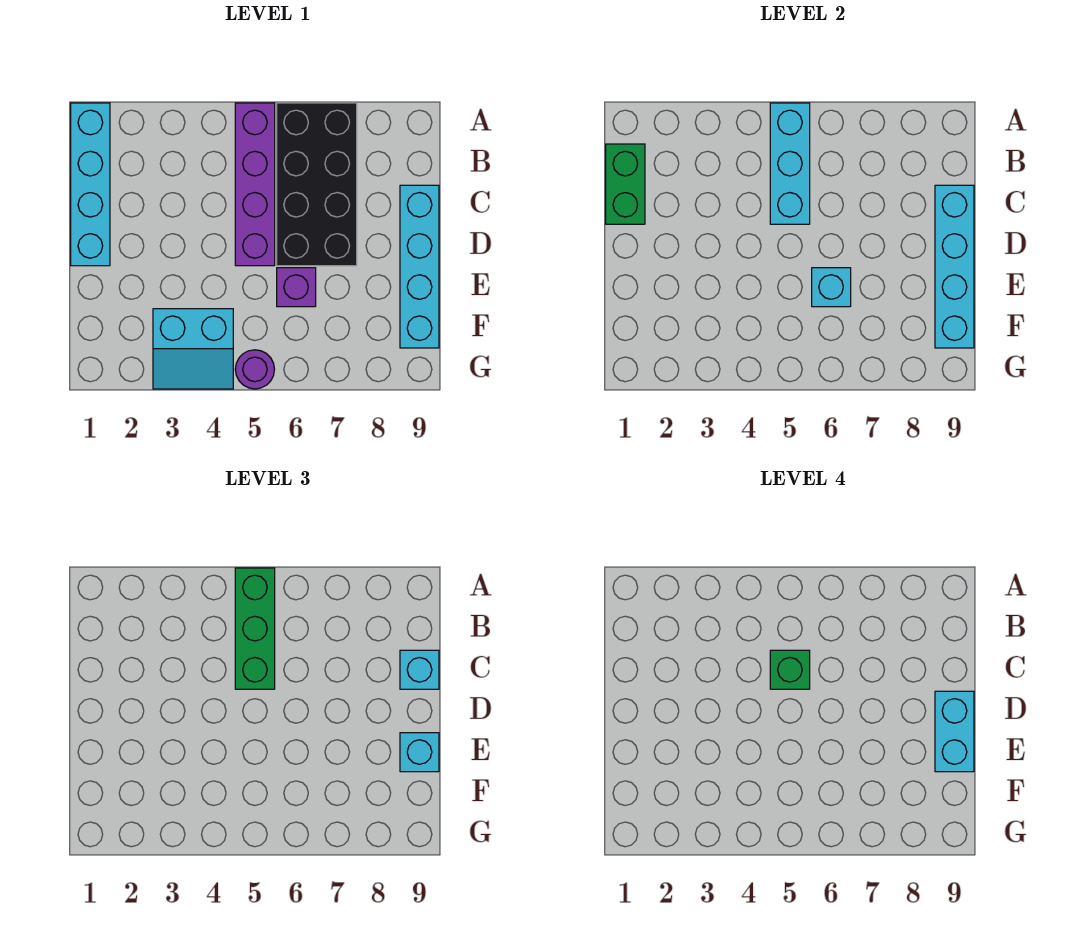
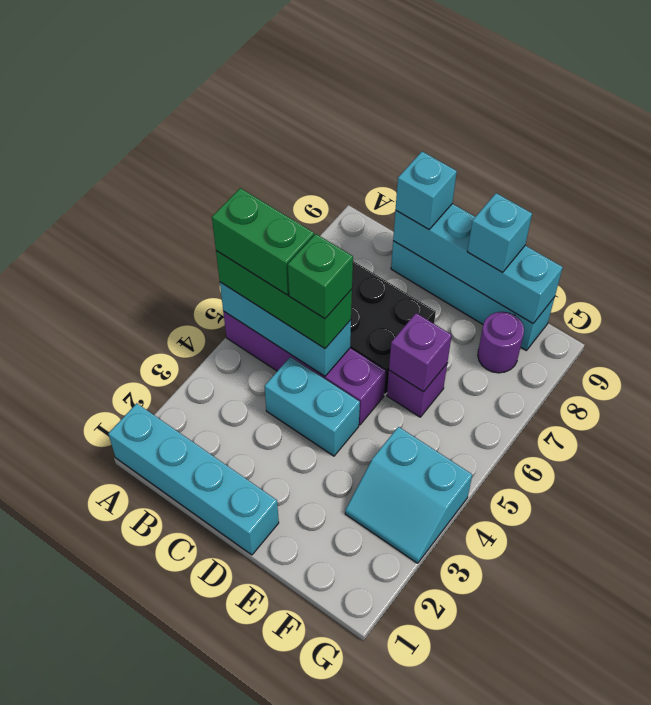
green brick B1:C1 level 2 -> green brick A5:B5 level 4
cyan brick D9:E9 level 4 -> cyan brick C4:D4 level 1
cyan brick E6 level 2 -> purple brick E6 level 2
cyan slope F3:G4 level 1 top F -> cyan slope F3:G4 level 1 top 4
purple round brick G5 level 1 -> purple round brick F8 level 1

